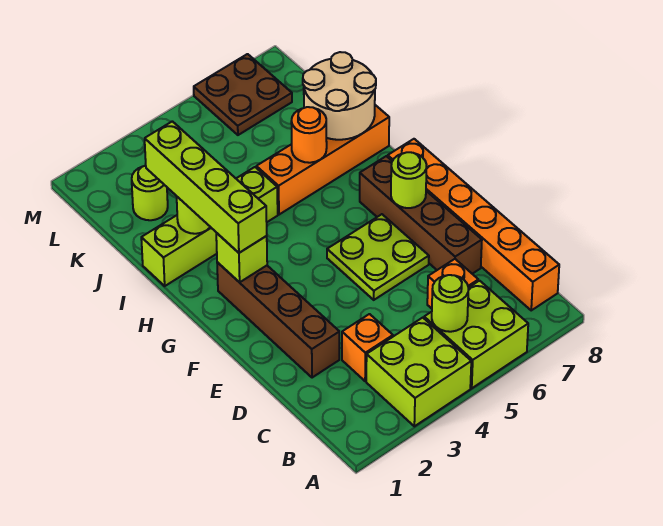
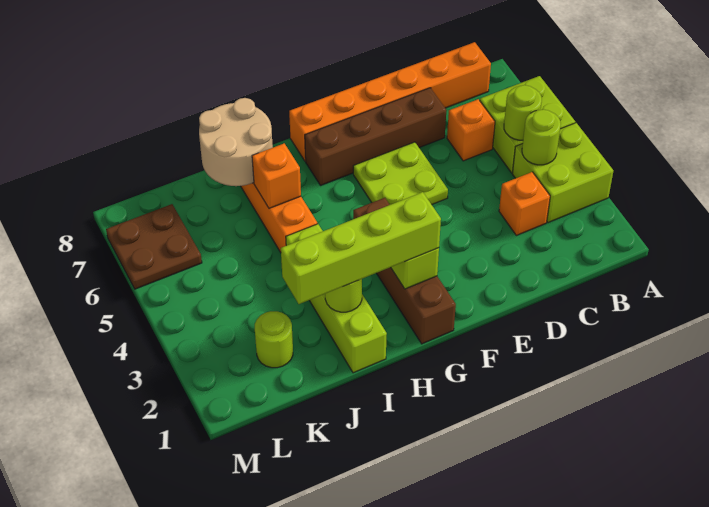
brown brick D2:G2 level 1 -> brown brick G1:G4 level 1
lime round brick F7 level 2 -> lime round brick B4 level 2
orange round brick I6 level 2 -> orange brick I6 level 2

